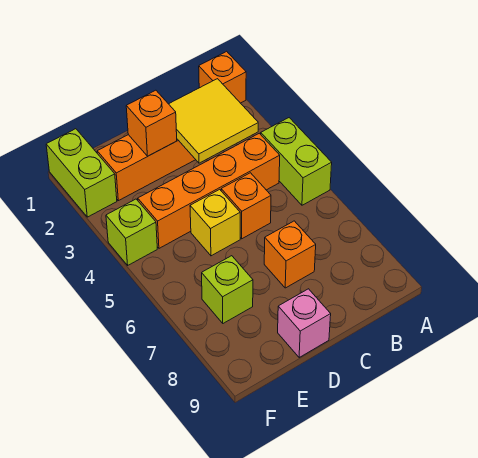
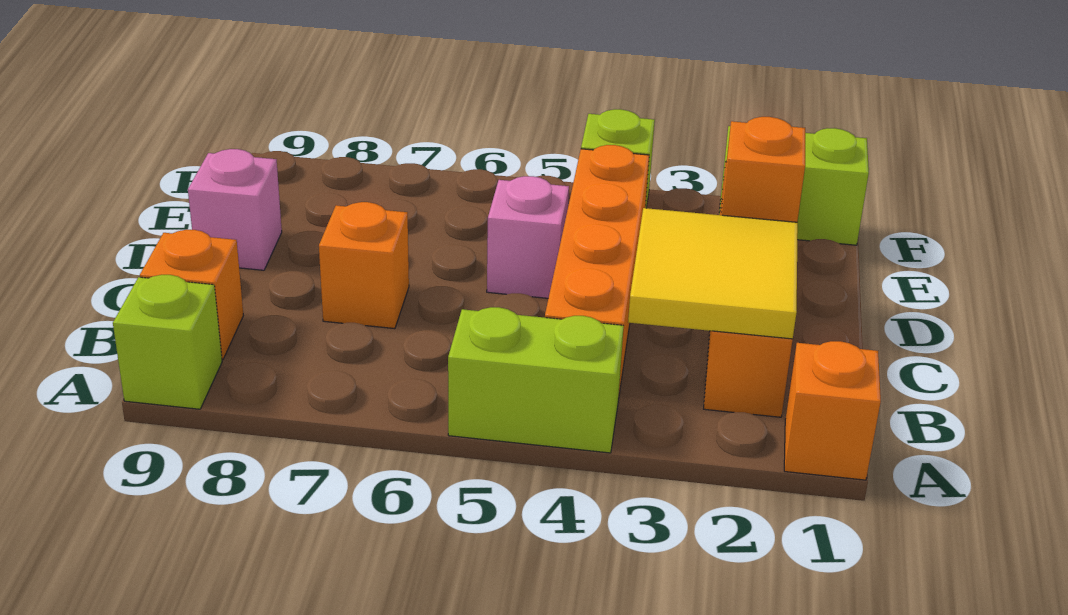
orange brick C5 level 1 -> orange brick B9 level 1
yellow brick D5 level 1 -> pink brick D5 level 1
lime brick E7 level 1 -> lime brick A9 level 1

